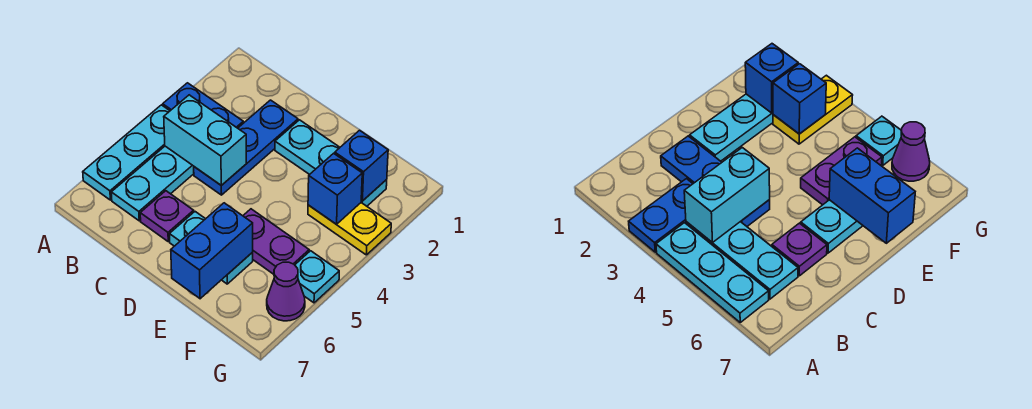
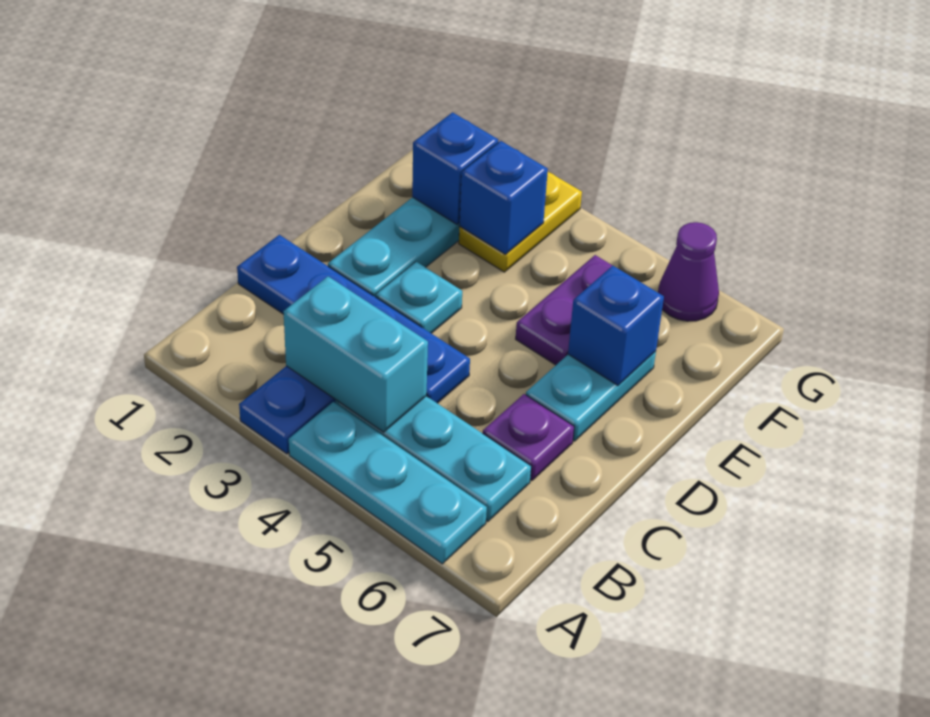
cyan brick B4:C4 level 2 -> cyan brick B3:B4 level 2
blue plate C2:C4 level 1 -> blue plate C1:C4 level 1
blue brick E6:E7 level 2 -> blue brick E6 level 2
cyan plate G5 level 1 -> cyan plate D3 level 1

